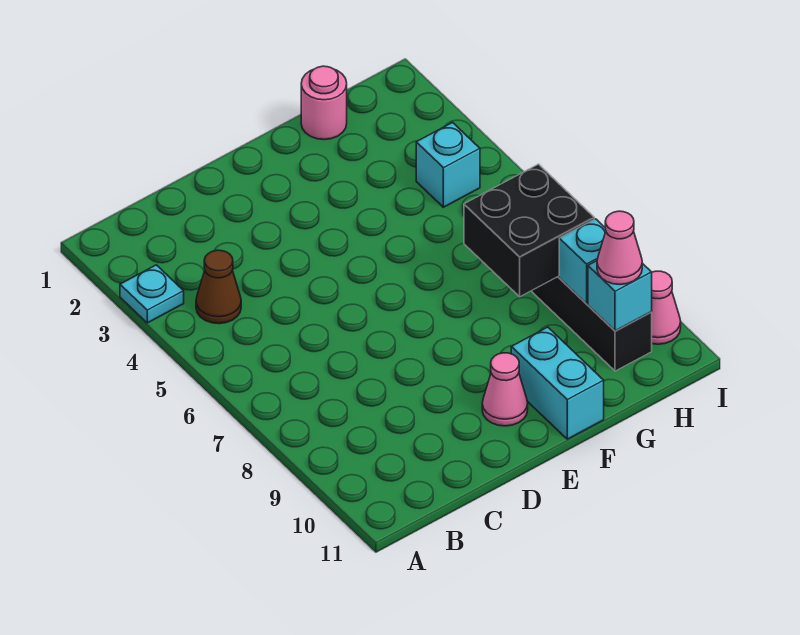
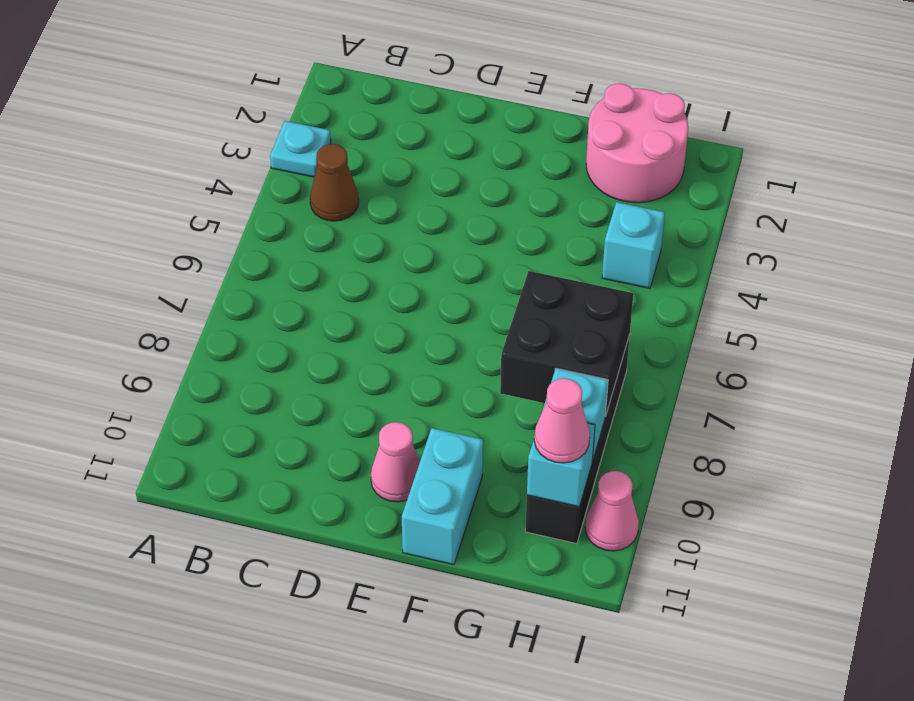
pink round brick G1 level 1 -> pink round brick G1:H2 level 1

